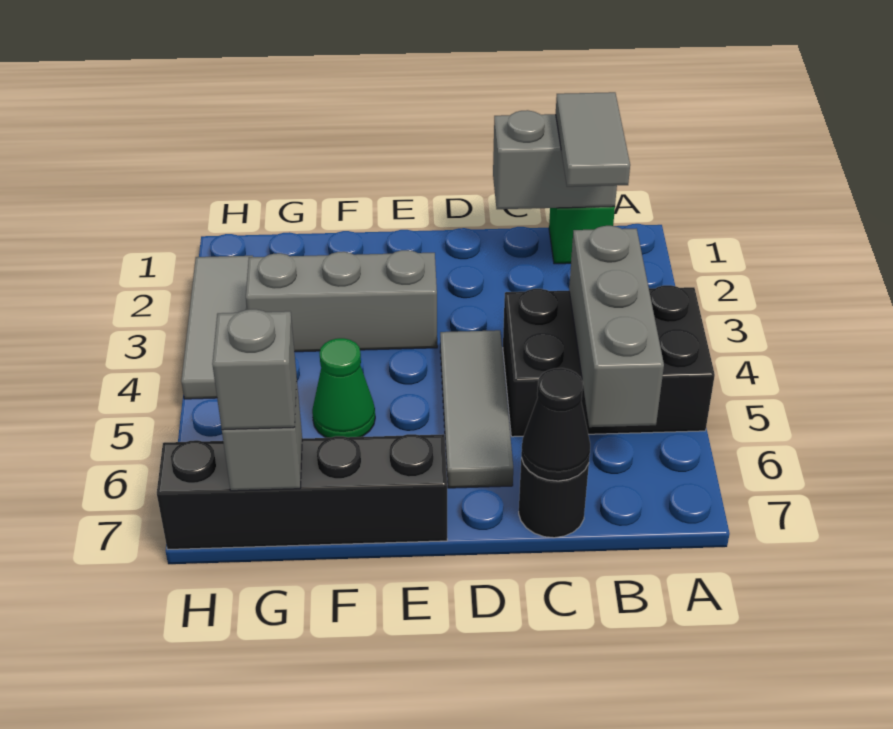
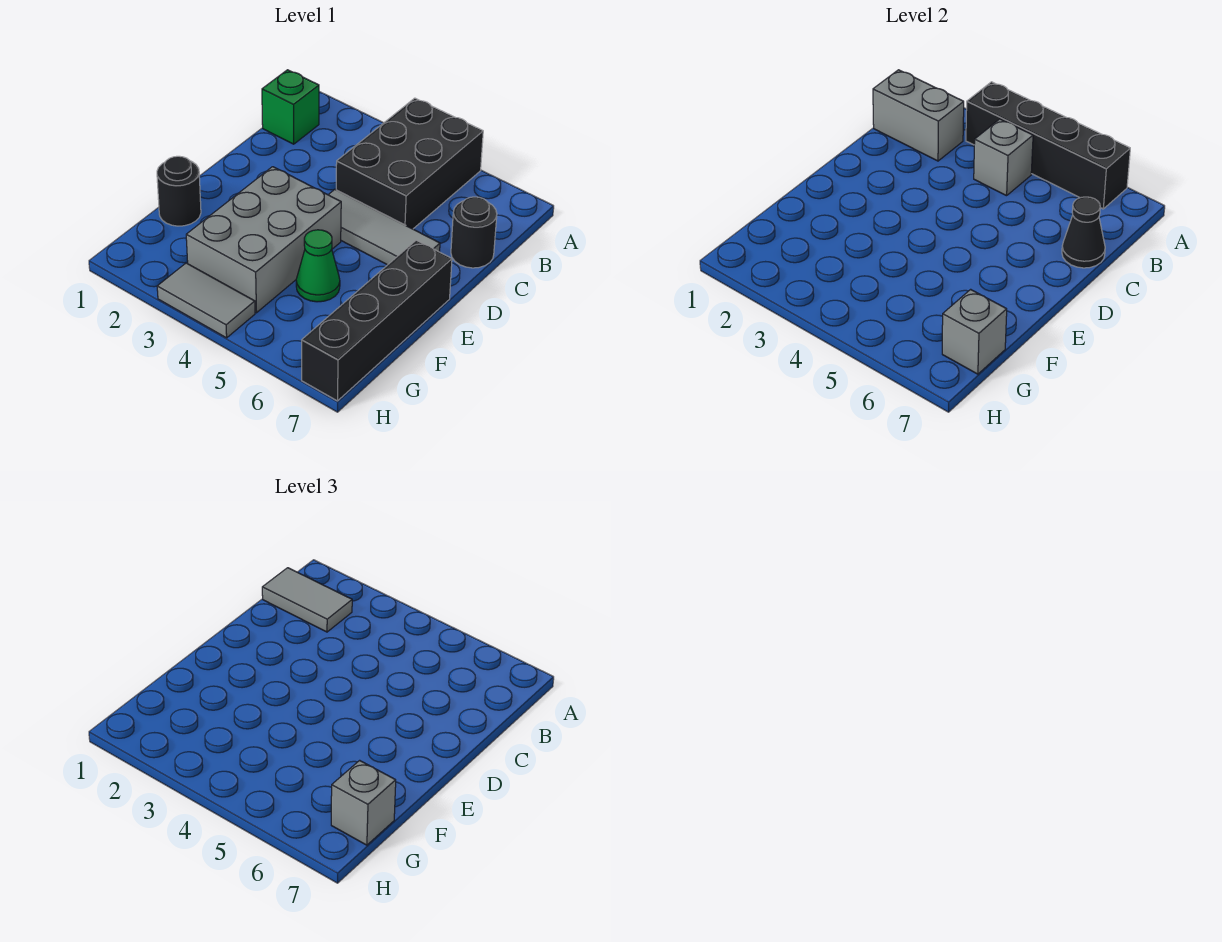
none -> black brick A3:A6 level 2
grey brick B1:C1 level 2 -> grey brick B1:B2 level 2
grey brick B4:B6 level 2 -> grey brick B4 level 2
grey brick E3:G3 level 1 -> grey brick E3:G4 level 1
none -> black round brick F1 level 1
grey tile H2:H4 level 1 -> grey tile H3:H4 level 1

